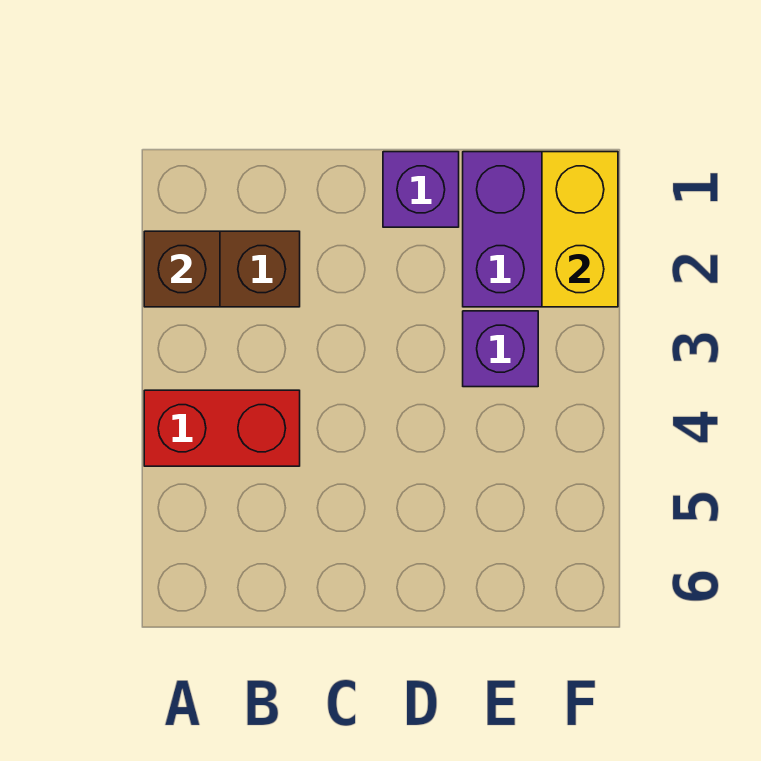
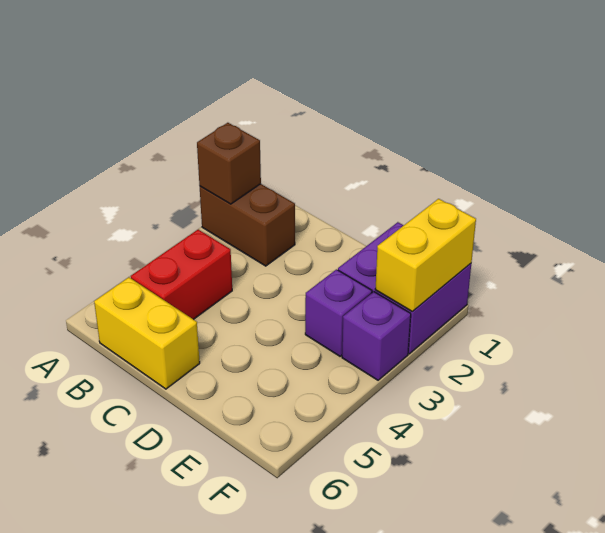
red brick A4:B4 level 1 -> red brick B4:B5 level 1
none -> yellow brick B6:C6 level 1
purple brick D1 level 1 -> purple brick F3 level 1

